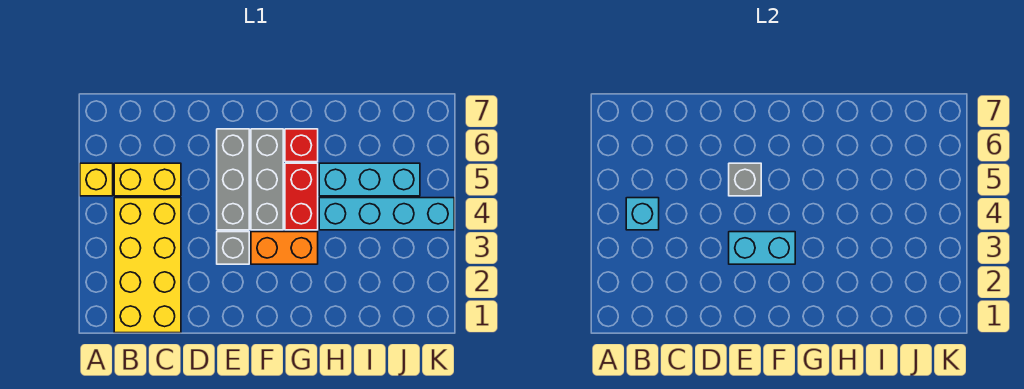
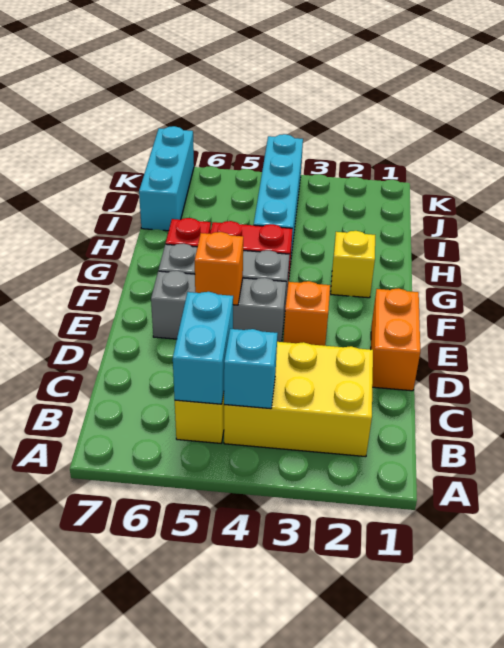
yellow brick A5 level 1 -> yellow brick G2 level 1
yellow brick B1:C4 level 1 -> yellow brick B2:C4 level 1
grey brick E3 level 1 -> orange brick E3 level 1
cyan brick E3:F3 level 2 -> cyan brick B5:C5 level 2
grey brick E5 level 2 -> orange brick E5 level 2
orange brick F3:G3 level 1 -> orange brick D1:E1 level 1
cyan brick H5:J5 level 1 -> cyan brick I7:K7 level 1

